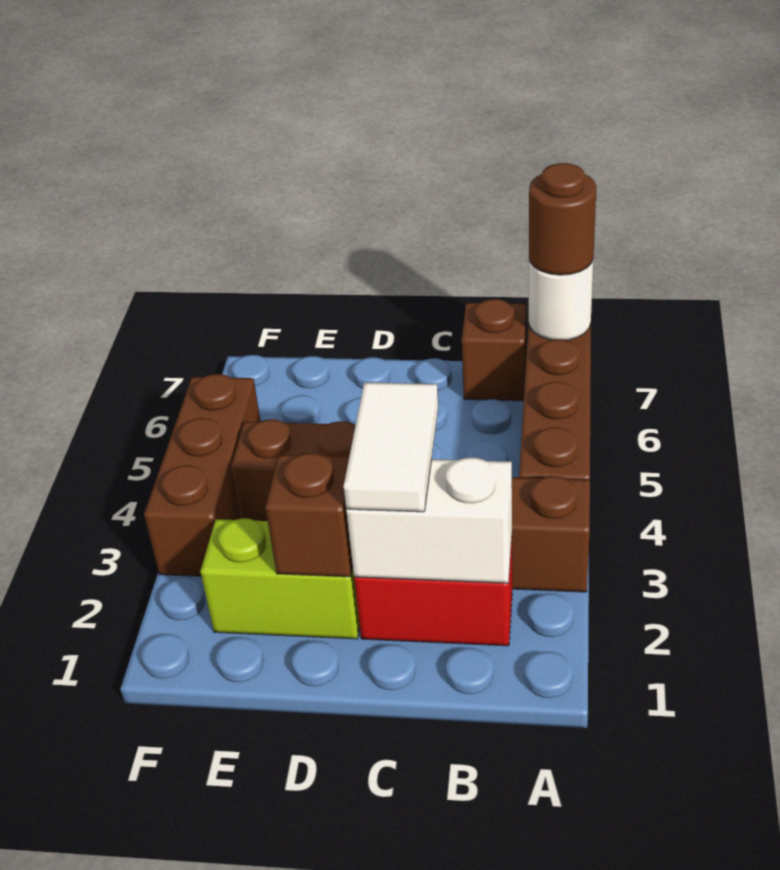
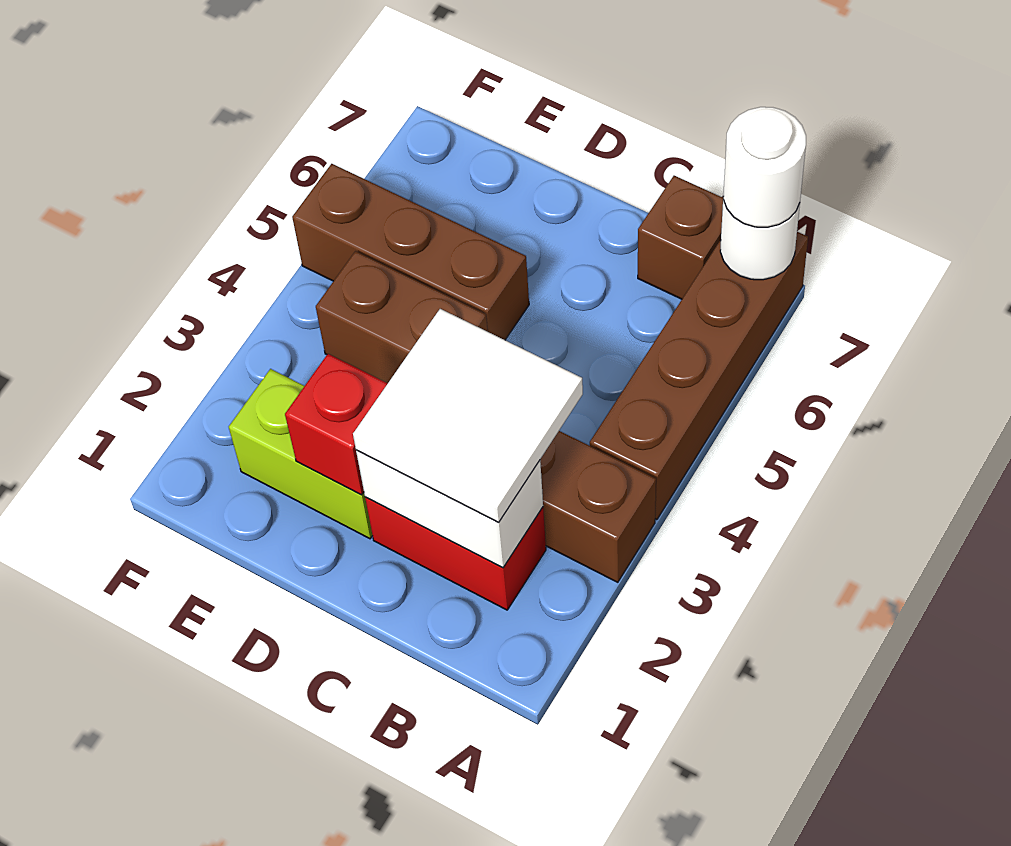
brown round brick A7 level 3 -> white round brick A7 level 3
white tile C2:C3 level 3 -> white tile B2:C3 level 3
brown brick D2 level 2 -> red brick D2 level 2
brown brick F3:F5 level 1 -> brown brick D5:F5 level 1

